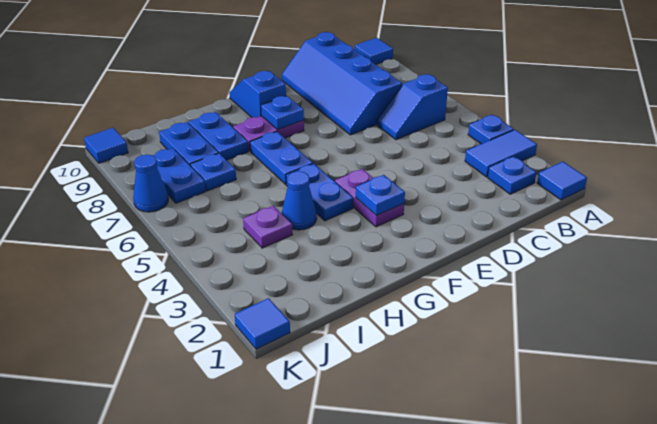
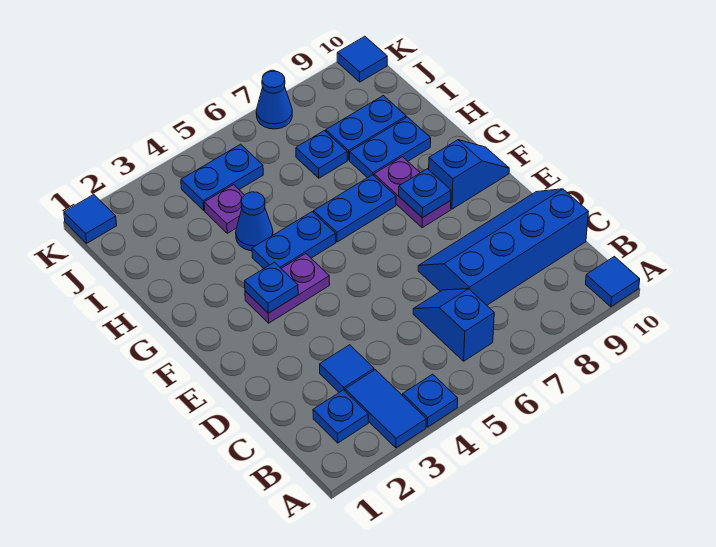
blue tile A1 level 1 -> blue tile C3 level 1
blue plate J7:J8 level 1 -> blue plate J4:J5 level 1

